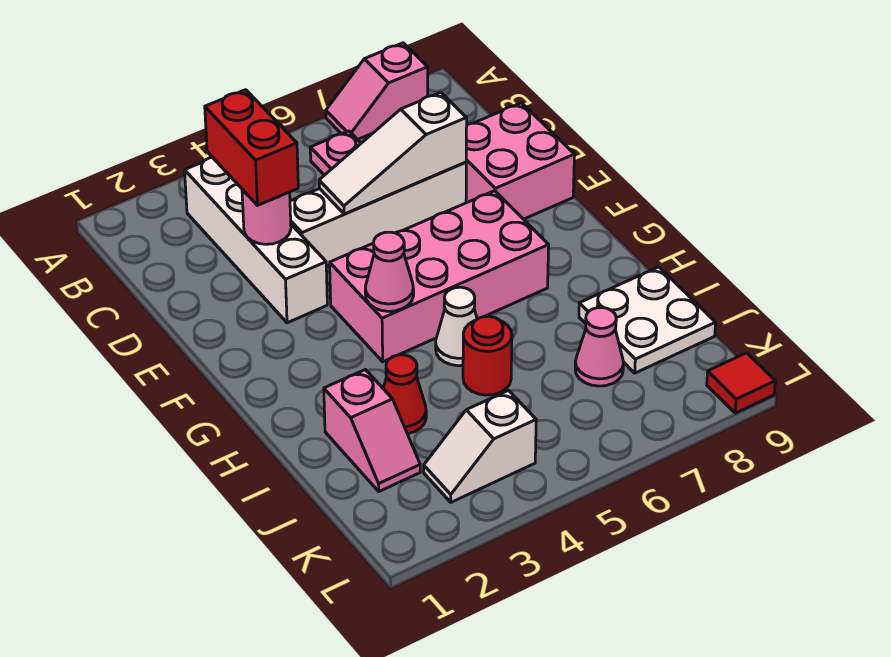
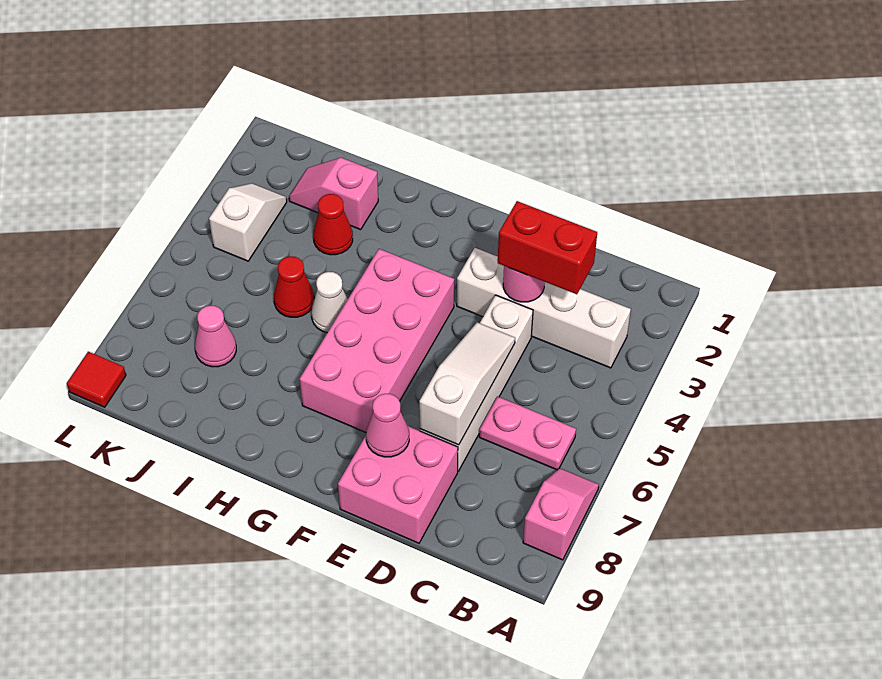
pink cone G4 level 2 -> pink cone E8 level 2
red round brick I5 level 1 -> red cone I5 level 1
white plate I8:J9 level 1 -> none

